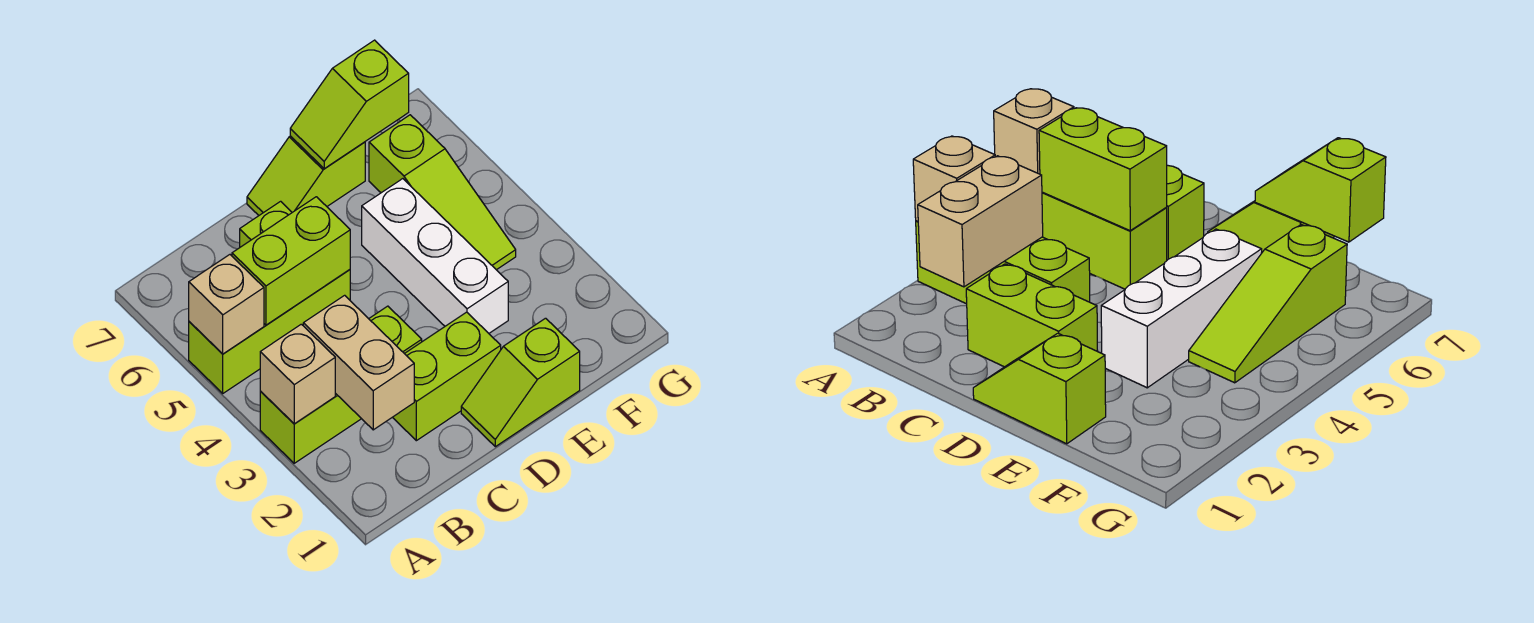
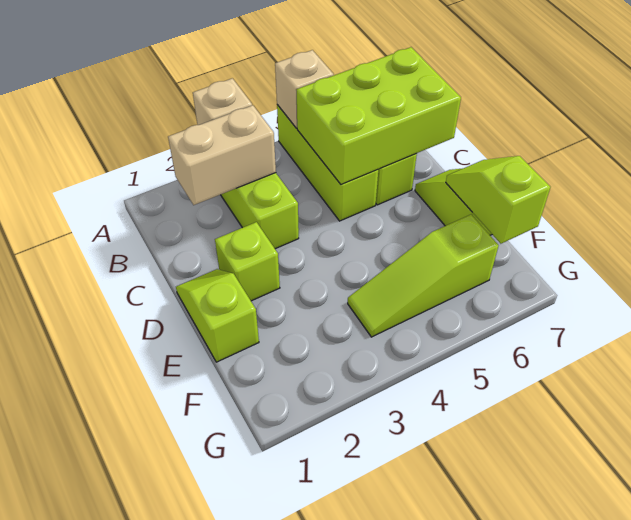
lime brick B5:C5 level 2 -> lime brick B5:C7 level 2
lime brick C2:D2 level 1 -> lime brick D2 level 1
white brick E3:E5 level 1 -> none

